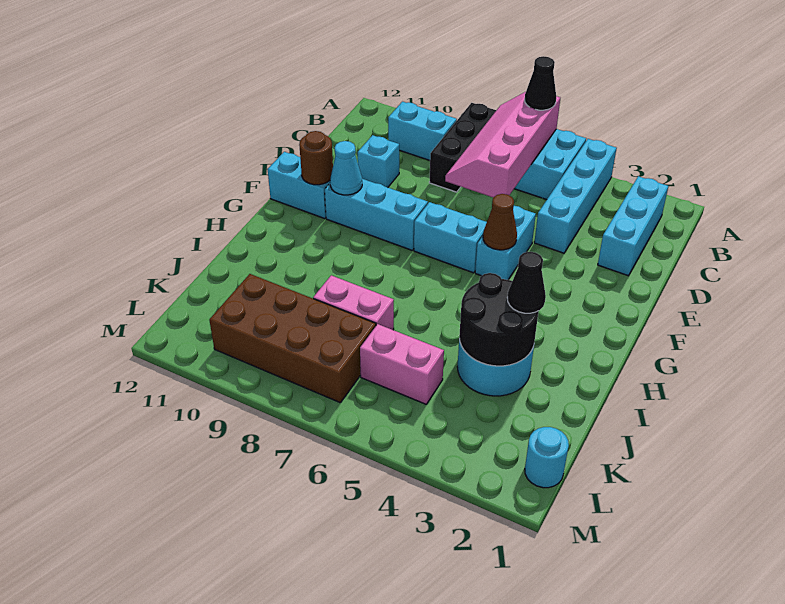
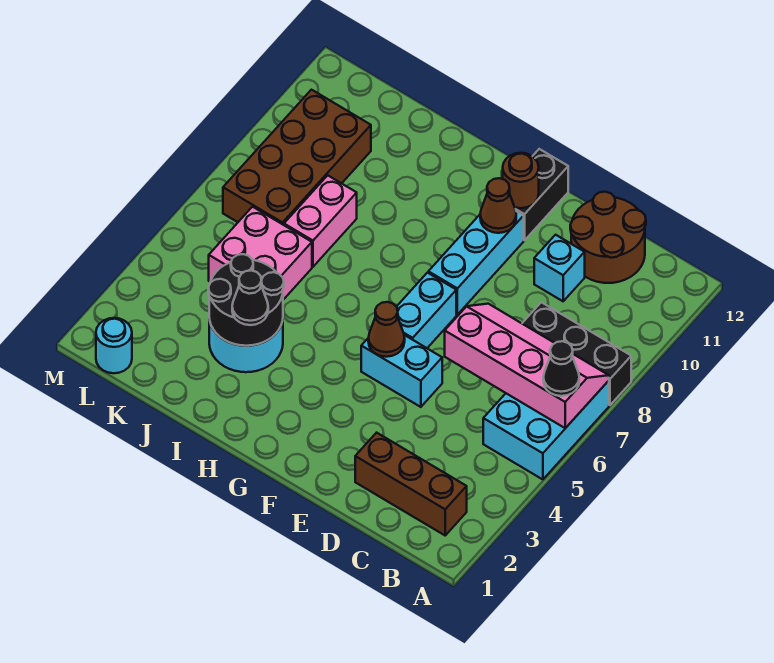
cyan brick A4:D4 level 1 -> none
cyan brick B2:D2 level 1 -> brown brick B2:D2 level 1
cyan brick B9:B10 level 1 -> none
none -> brown round brick C11:D12 level 1
cyan cone F10 level 2 -> brown cone F10 level 2
cyan brick F11:F12 level 1 -> black brick F11:F12 level 1
pink brick K5:K6 level 1 -> pink brick J5:K6 level 1

